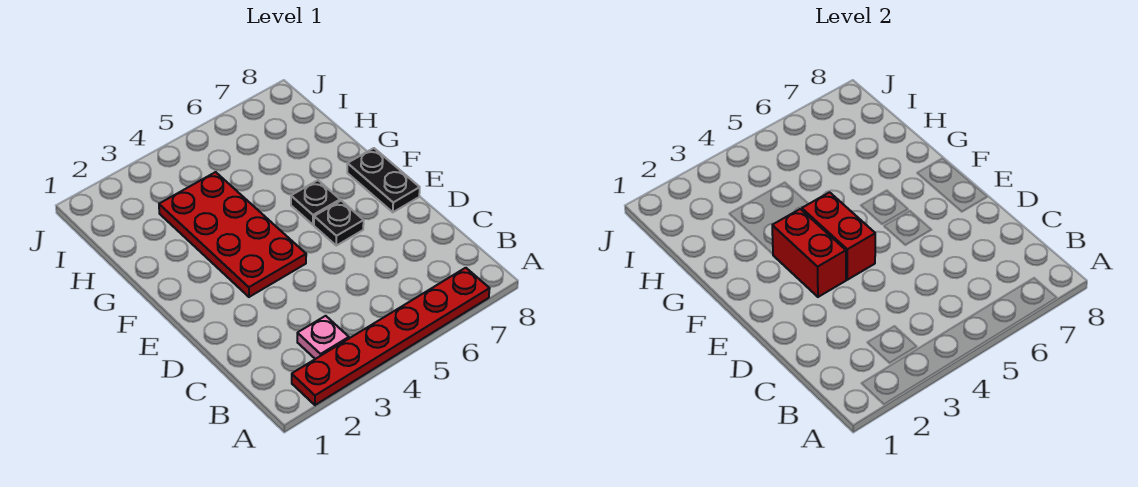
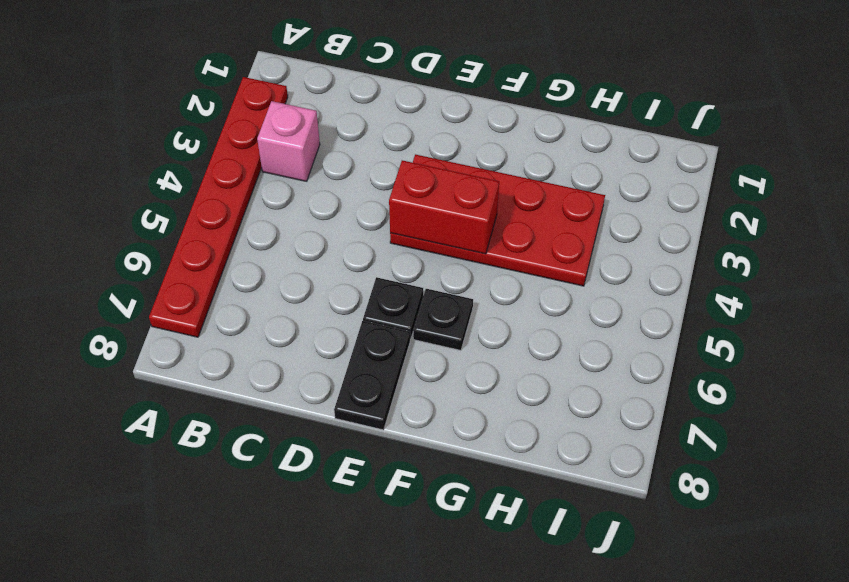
pink plate B3 level 1 -> pink brick B3 level 1
red brick E3:F3 level 2 -> none
black plate E8:F8 level 1 -> black plate E7:E8 level 1

